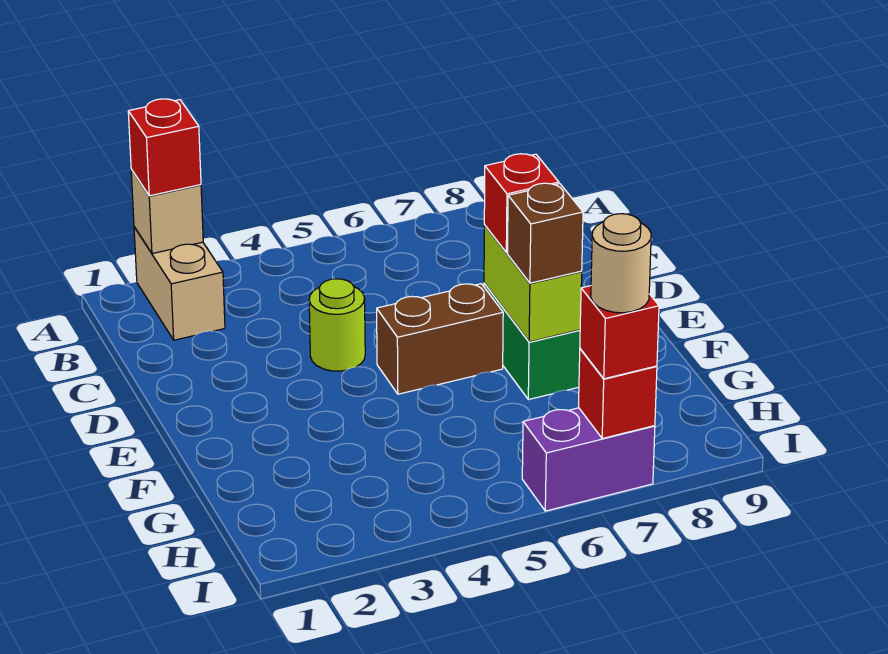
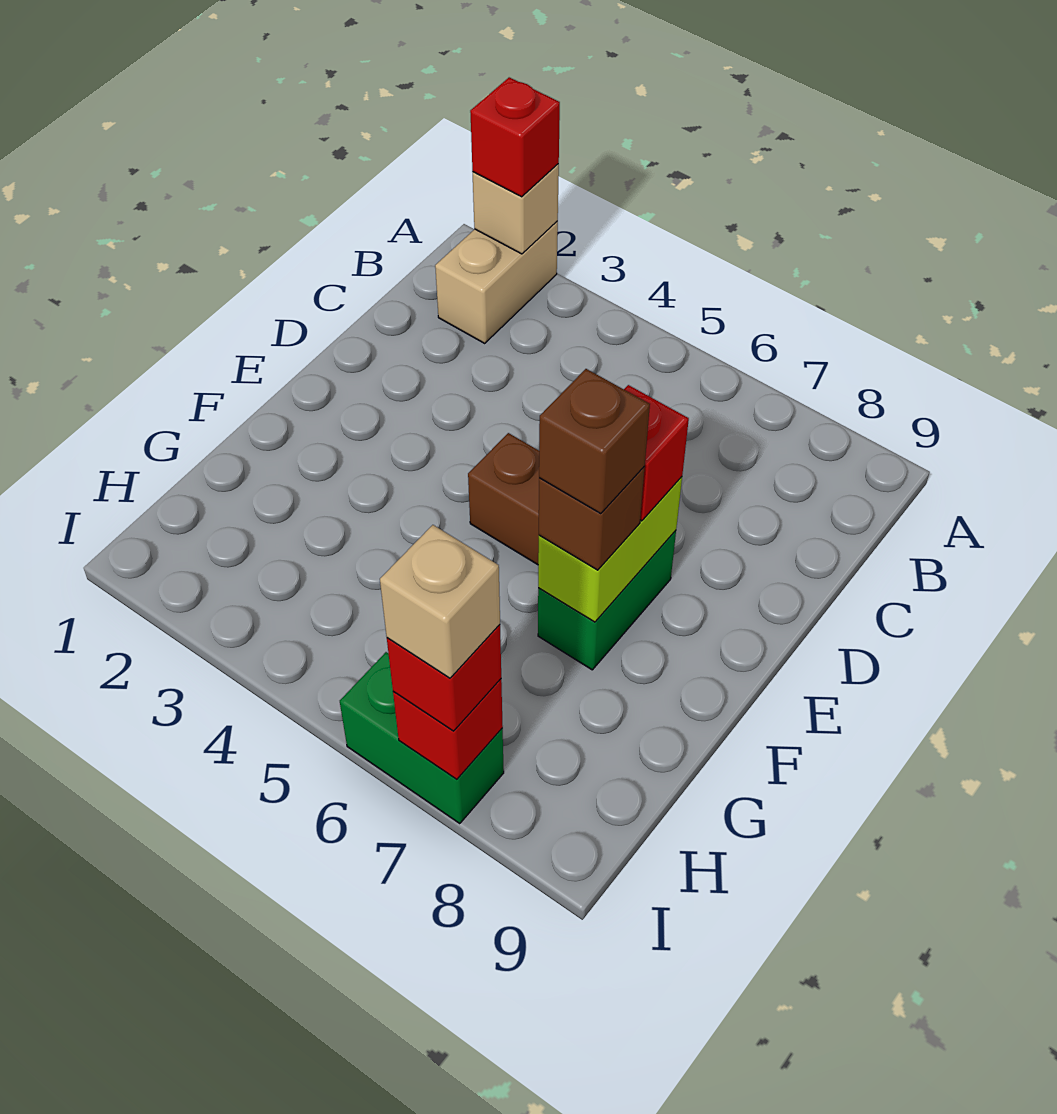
lime round brick D4 level 1 -> none
none -> brown brick F7 level 4
purple brick I6:I7 level 1 -> green brick I6:I7 level 1
tan round brick I7 level 4 -> tan brick I7 level 4

